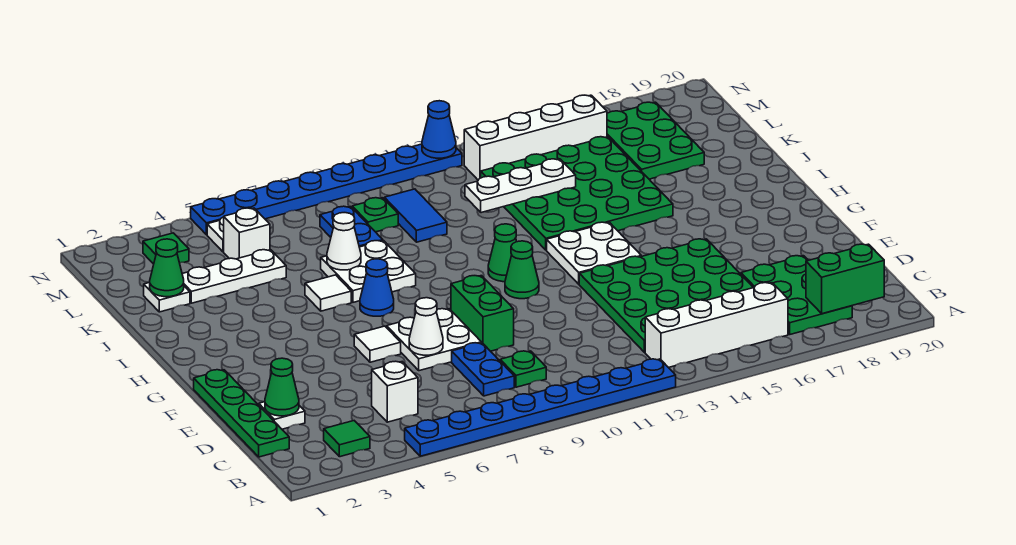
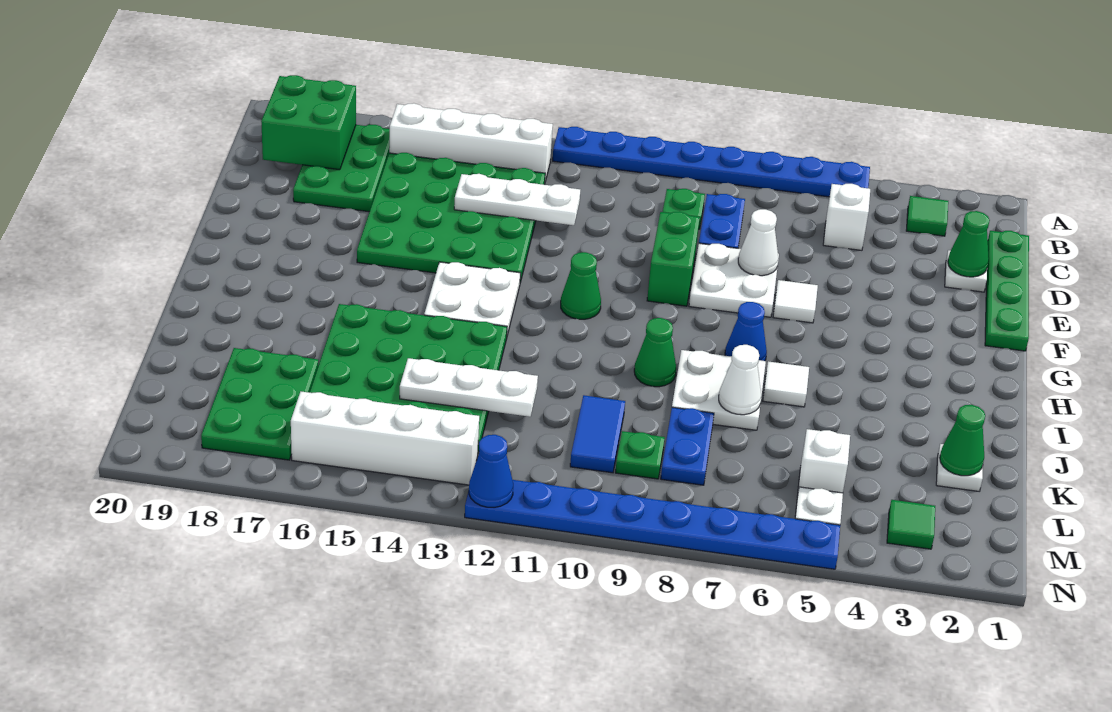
green brick B18:B19 level 2 -> green brick B18:C19 level 2
green cone H11 level 1 -> green cone I9 level 1
white plate K3:K5 level 1 -> white plate D12:D14 level 2

